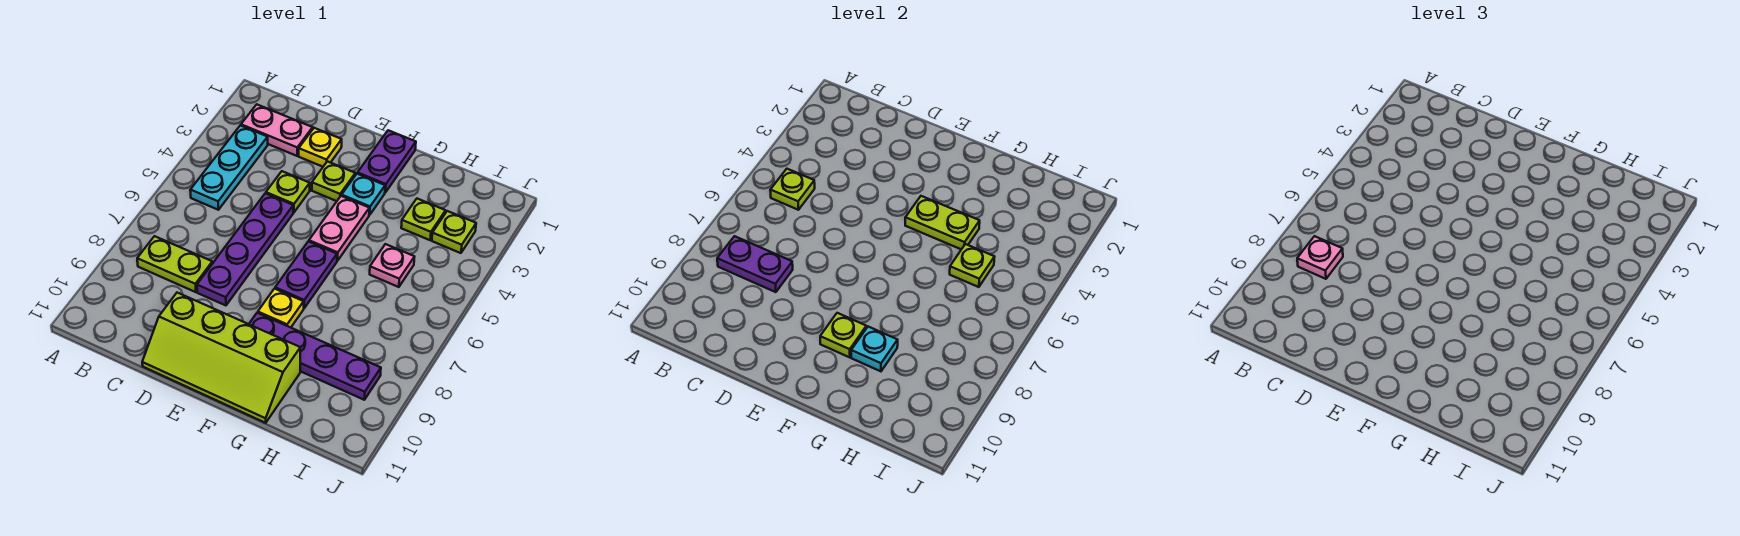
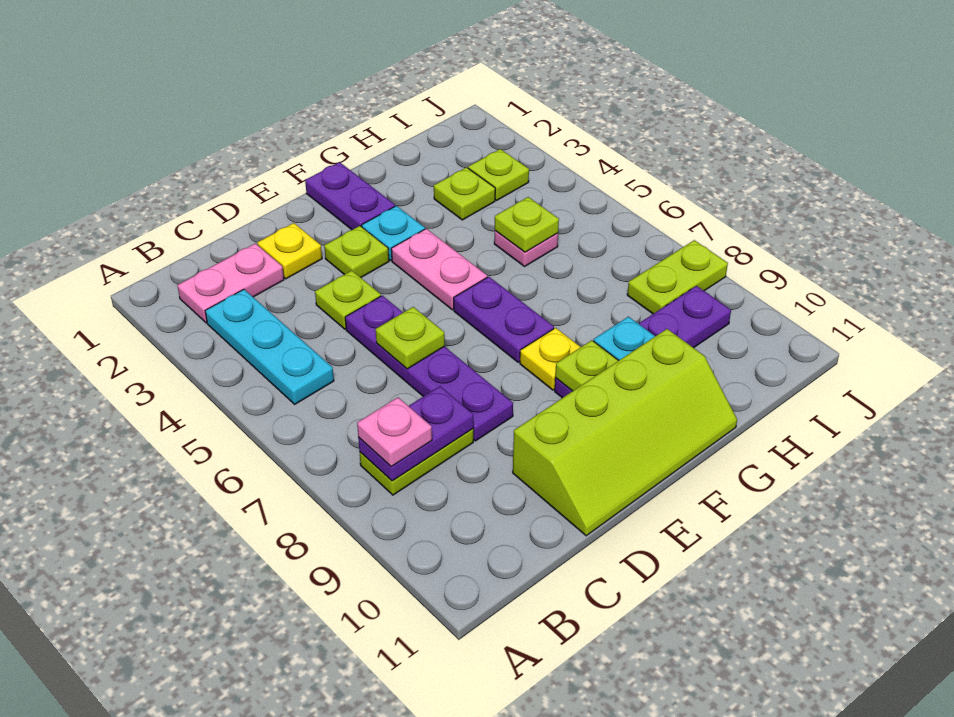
lime plate B5 level 2 -> lime plate D6 level 2
lime plate F4:G4 level 2 -> lime plate I8:J8 level 1

